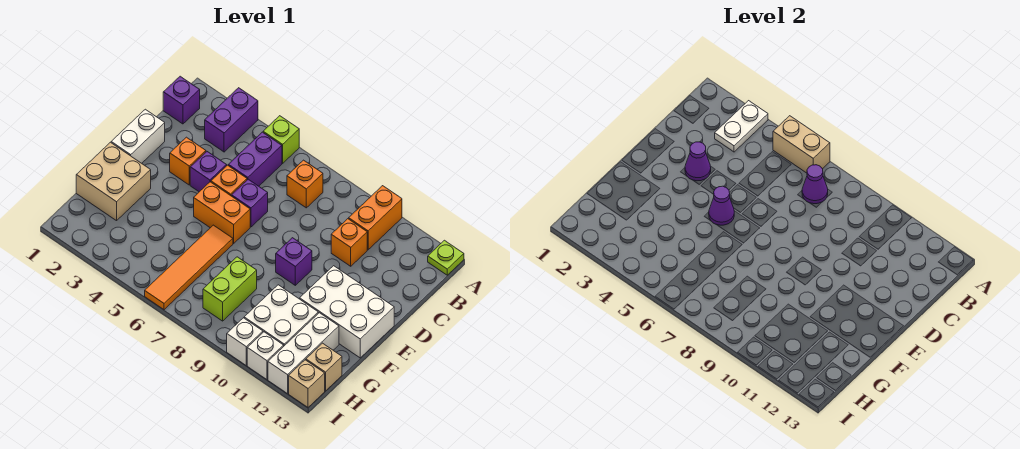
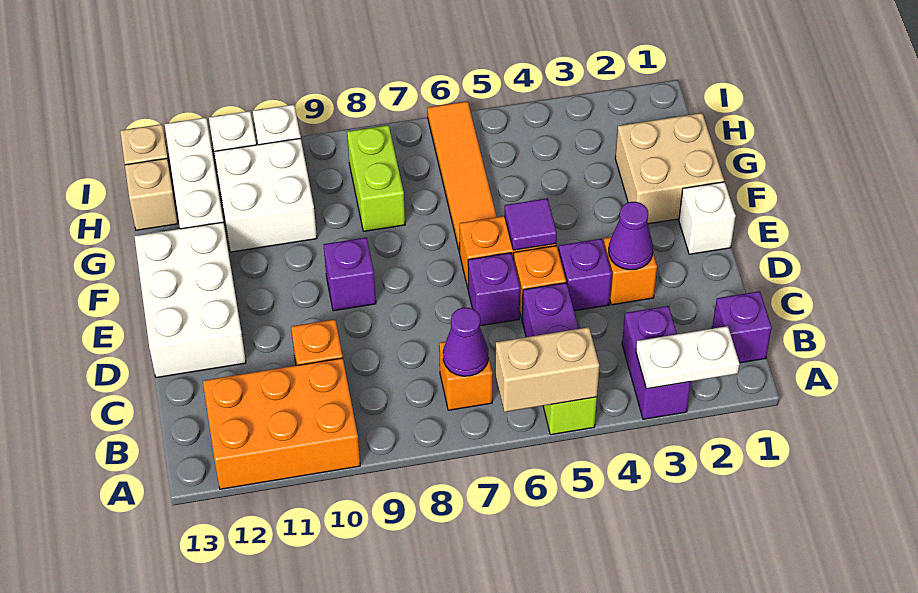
white plate A3:B3 level 2 -> white plate A2:A3 level 2
orange brick A10:B10 level 1 -> orange brick A10:B12 level 1
lime plate A13 level 1 -> none
white brick D1:E1 level 1 -> white brick E1 level 1
purple cone E5 level 2 -> purple tile E5 level 2
white brick E11:F13 level 1 -> white brick D12:F13 level 1

